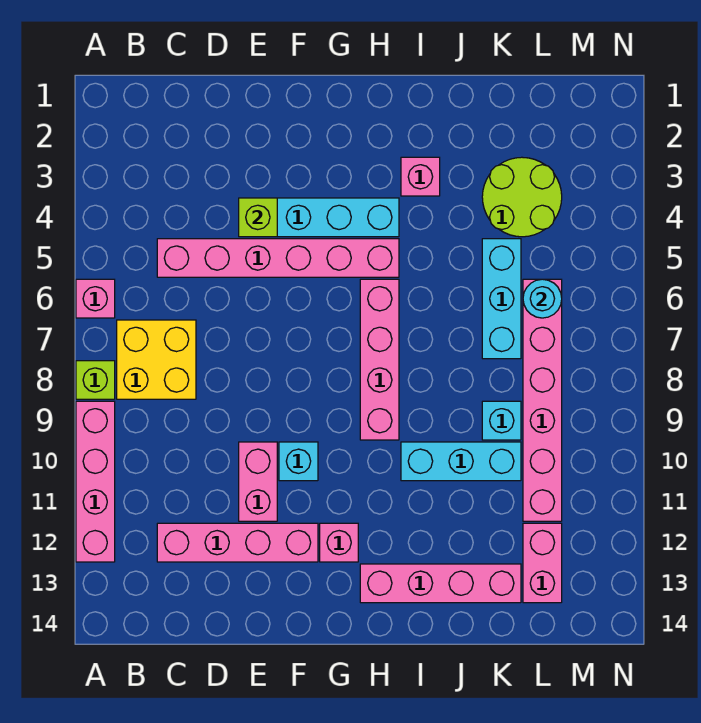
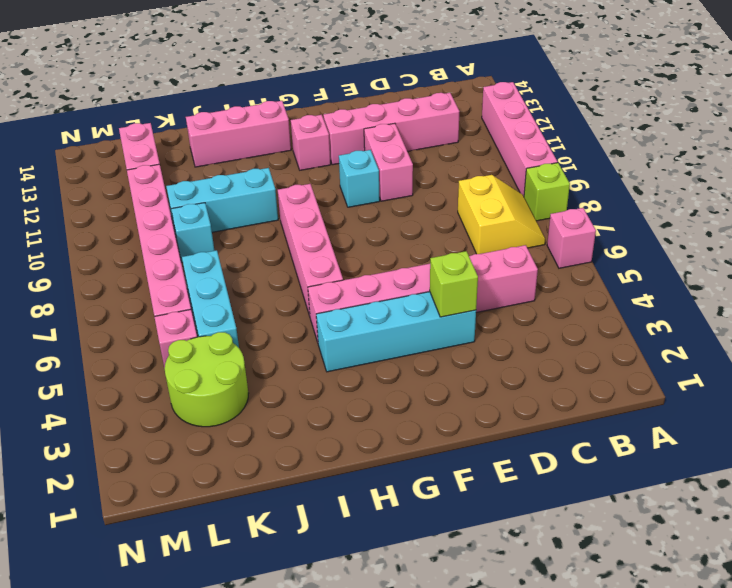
yellow brick B7:C8 level 1 -> yellow slope B7:C8 level 1 top C
pink brick H13:K13 level 1 -> pink brick H13:J13 level 1
pink brick I3 level 1 -> pink brick L5 level 1
cyan round brick L6 level 2 -> none

